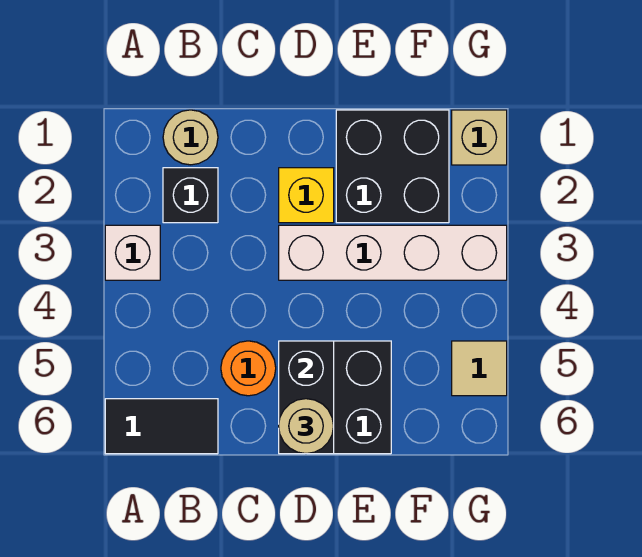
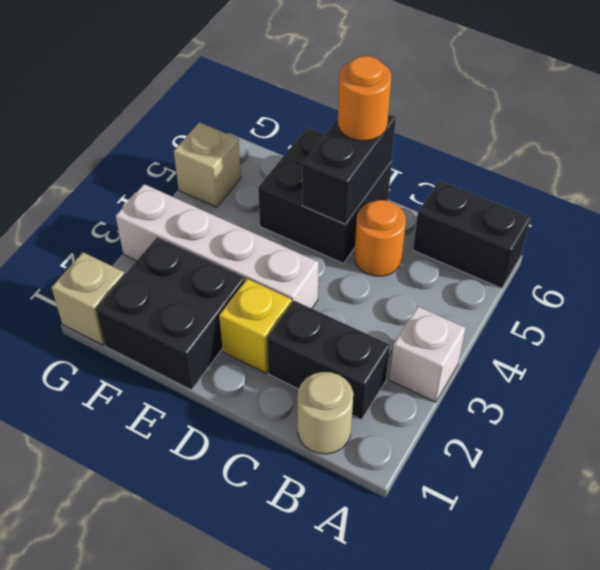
black tile A6:B6 level 1 -> black brick A6:B6 level 1
black brick B2 level 1 -> black brick B2:C2 level 1
tan round brick D6 level 3 -> orange round brick D6 level 3
tan tile G5 level 1 -> tan brick G5 level 1

